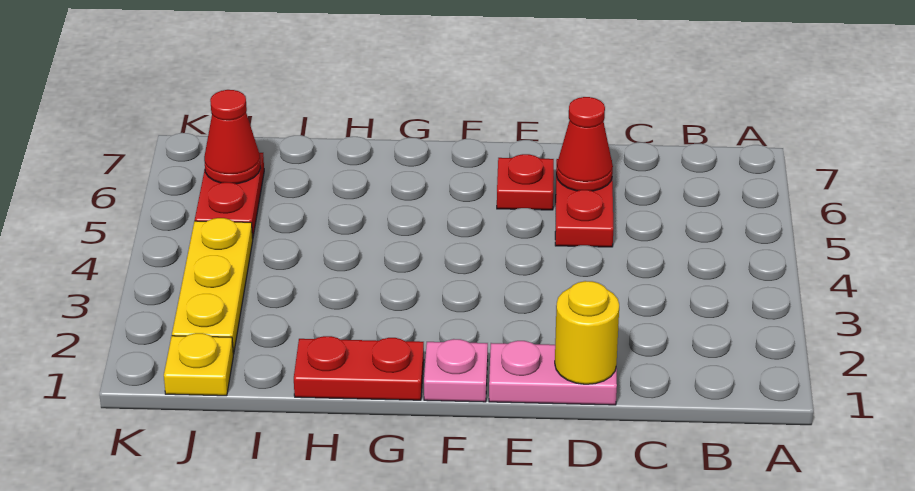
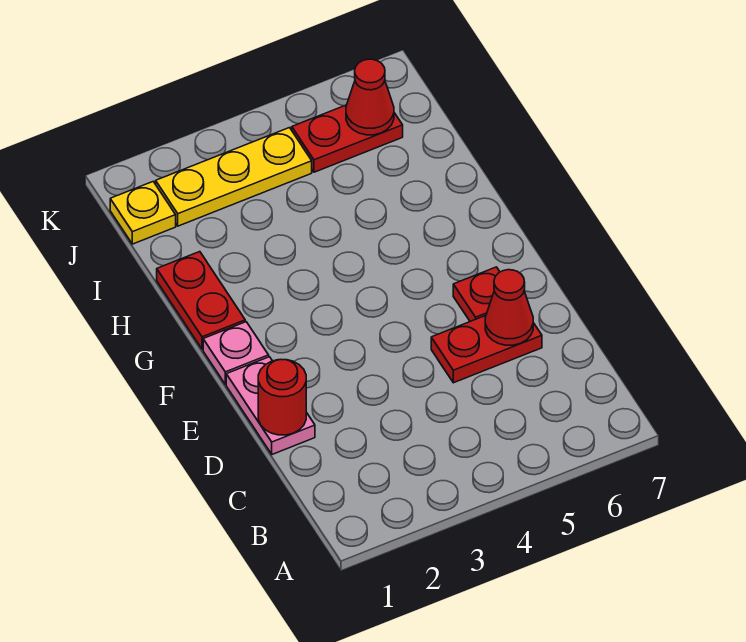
yellow round brick D1 level 2 -> red round brick D1 level 2

